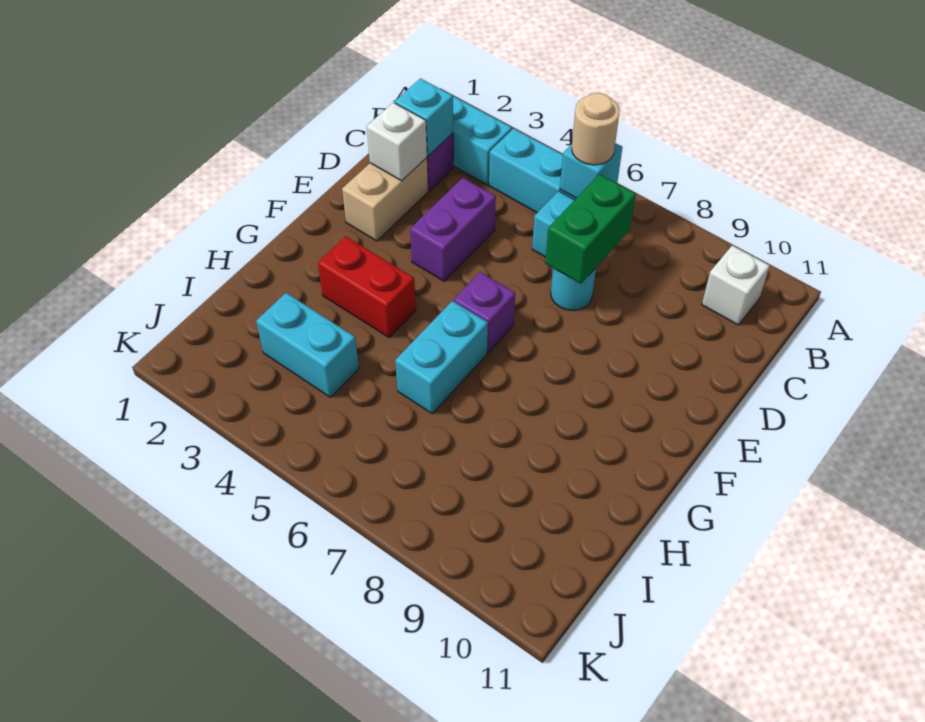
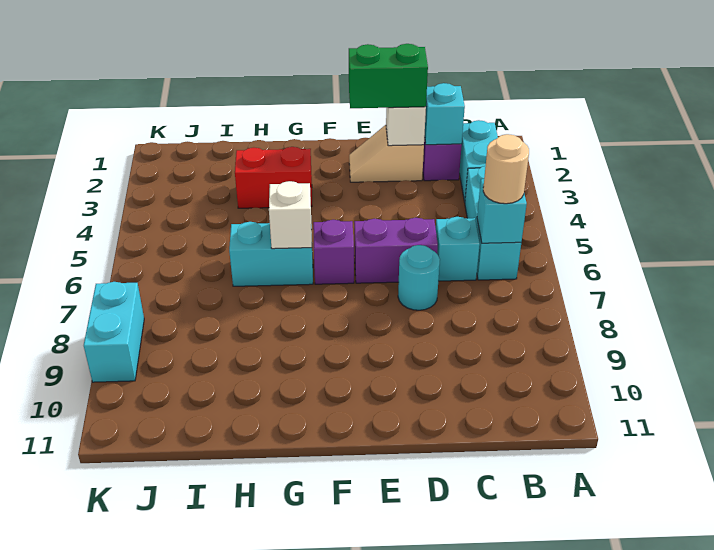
white brick B10 level 1 -> white brick G6 level 2
green brick C7:D7 level 2 -> green brick D2:E2 level 3
tan brick D2:E2 level 1 -> tan slope D2:E2 level 1 top D
purple brick D4:E4 level 1 -> purple brick D6:E6 level 1
red brick G3:G4 level 1 -> red brick G3:H3 level 1
cyan brick I3:I4 level 1 -> cyan brick K8:K9 level 1

